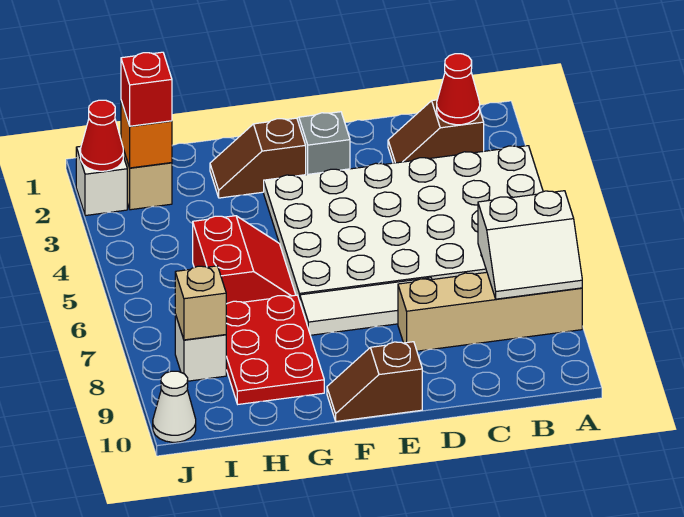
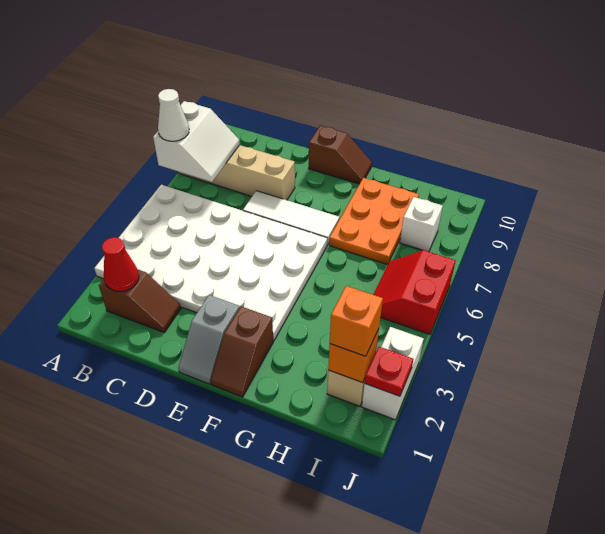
white slope A7:B8 level 2 top 7 -> white slope A7:B8 level 2 top A
brown slope F2:G2 level 1 top F -> brown slope F1:F2 level 1 top 2
red slope G5:H6 level 1 top H -> red slope I5:J6 level 1 top J
red plate G7:H9 level 1 -> orange plate G7:H9 level 1
red brick I2 level 3 -> orange brick I2 level 3
tan brick I8 level 2 -> none
white brick J2 level 1 -> white brick J2:J3 level 1
red cone J2 level 2 -> red plate J2 level 2
white cone J10 level 1 -> white cone A7 level 3

